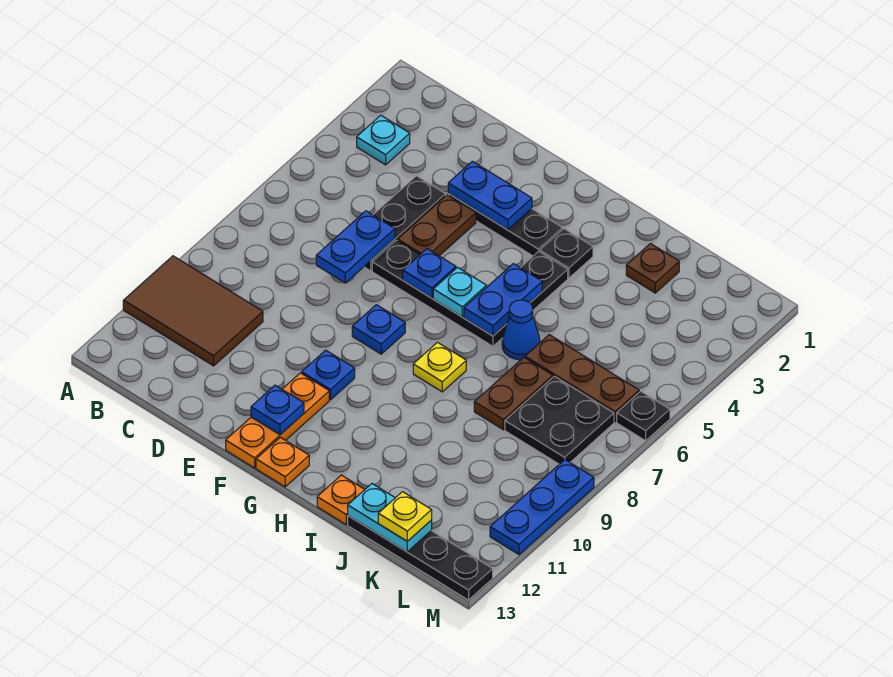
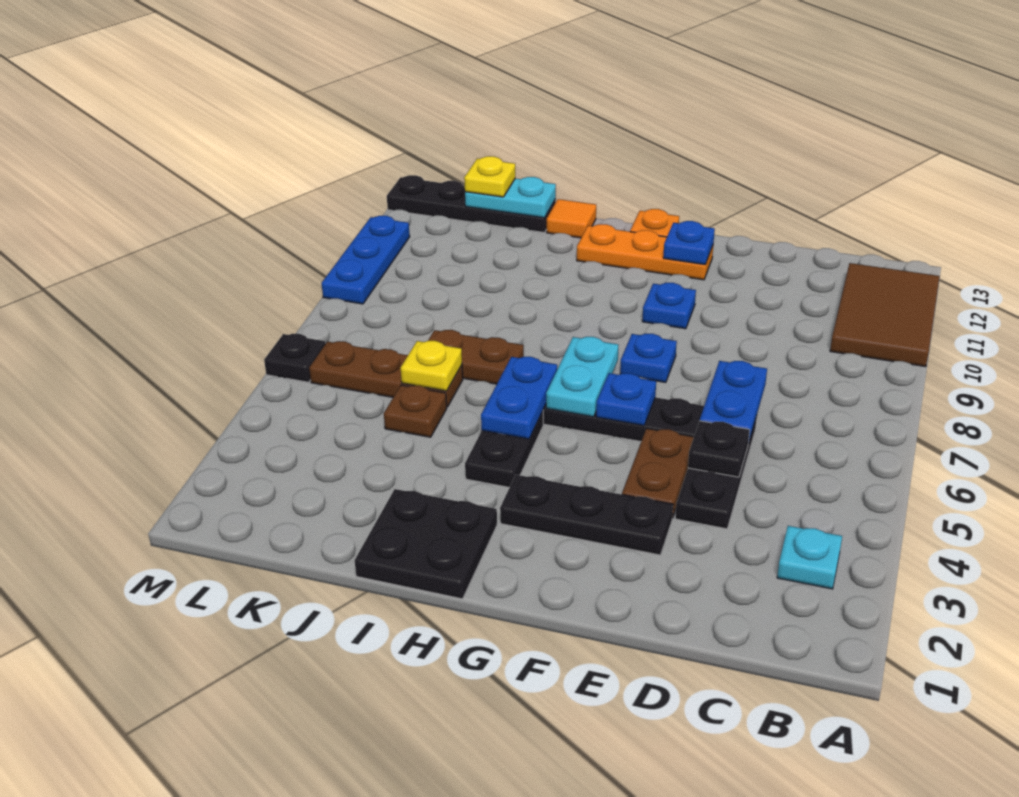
brown tile A10:C11 level 1 -> brown tile A10:B12 level 1
blue plate E3:F3 level 2 -> none
orange plate F11:F13 level 1 -> orange plate F12:H12 level 1
cyan plate G6 level 2 -> cyan plate G6:G7 level 2
black plate H3 level 1 -> black plate D5 level 2
yellow plate H8 level 1 -> yellow plate J6 level 2
blue cone I6 level 1 -> none
orange plate I13 level 1 -> orange tile I13 level 1
brown plate J2 level 1 -> brown plate J5 level 1
brown plate J7:J8 level 1 -> brown plate I7:J7 level 1
black plate K7:L8 level 1 -> black plate H1:I2 level 1

